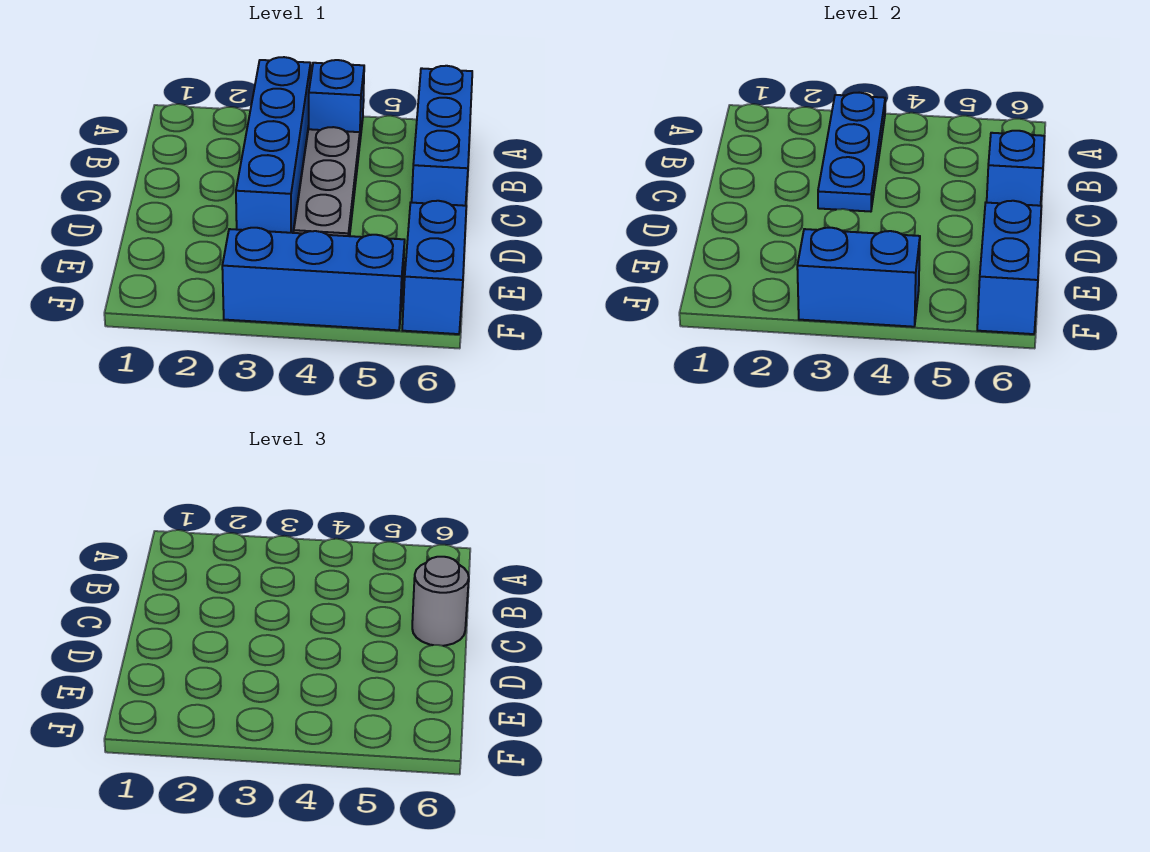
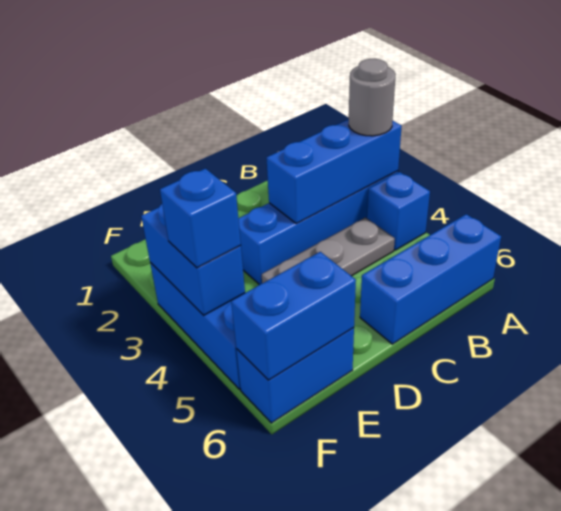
blue plate A3:C3 level 2 -> blue brick A3:C3 level 2
blue brick C6 level 2 -> blue brick F4 level 3
grey round brick C6 level 3 -> grey round brick A3 level 3

